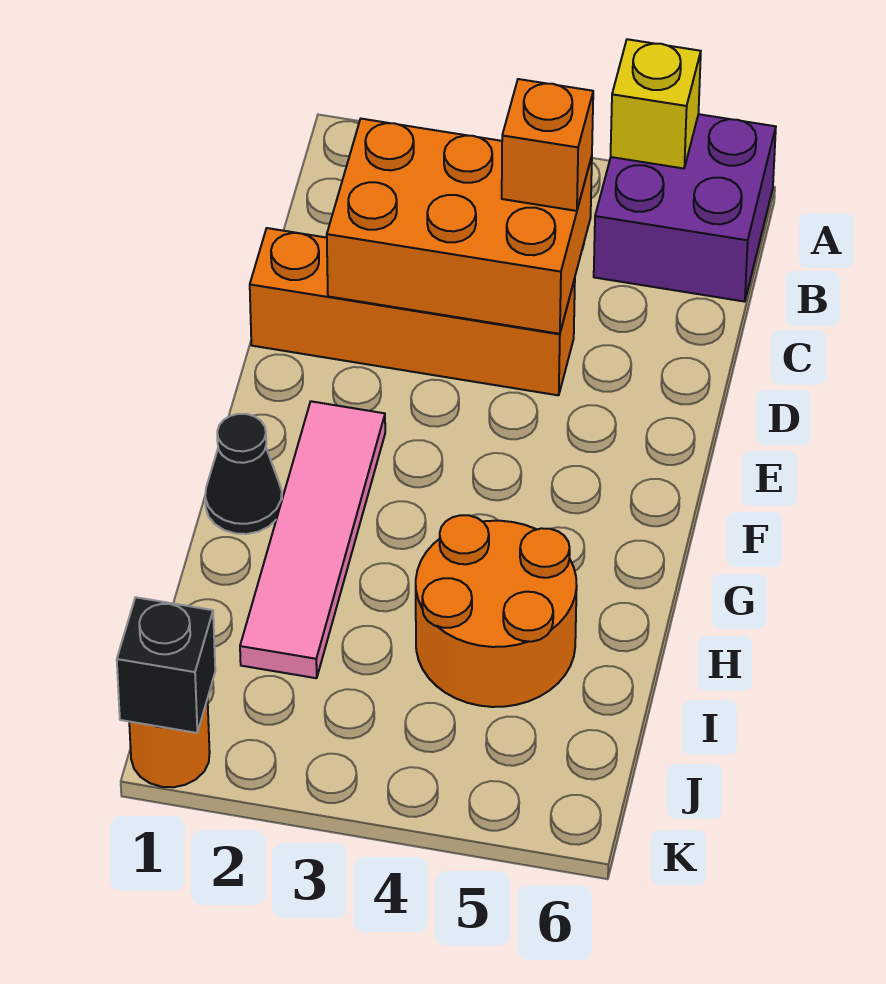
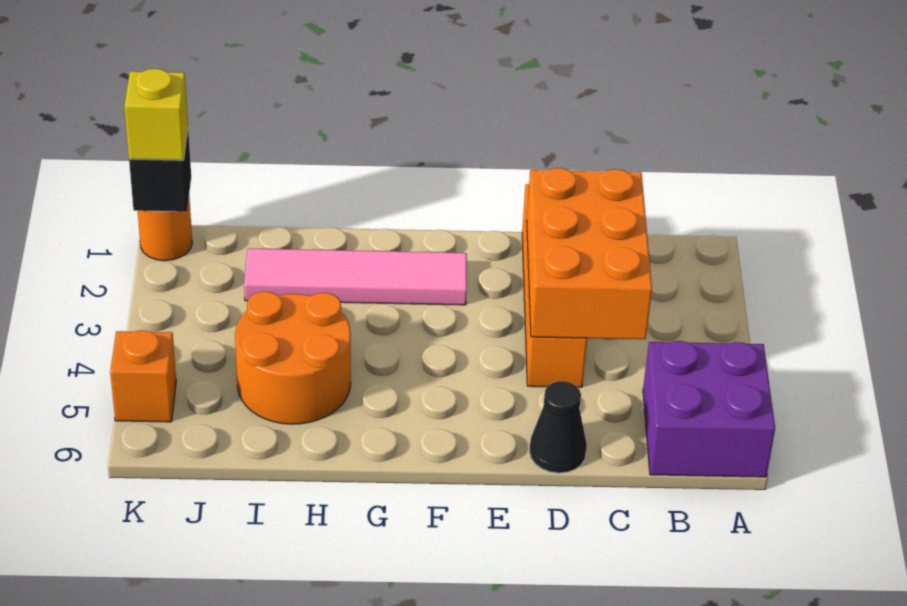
yellow brick A5 level 2 -> yellow brick K1 level 3
orange brick C4 level 3 -> orange brick K5 level 1
black cone G1 level 1 -> black cone D6 level 1

